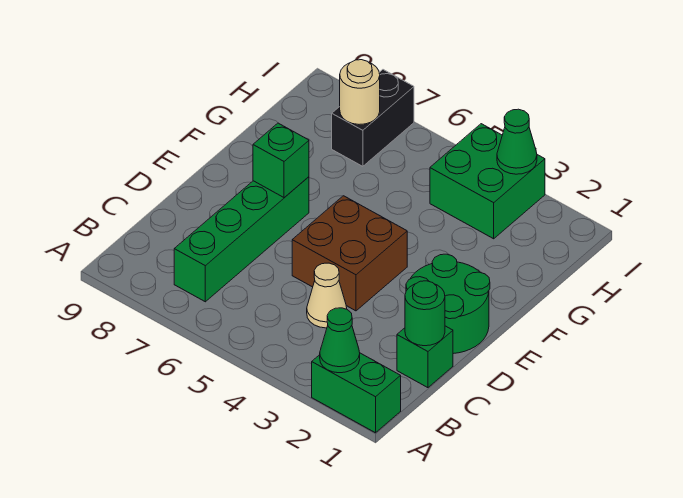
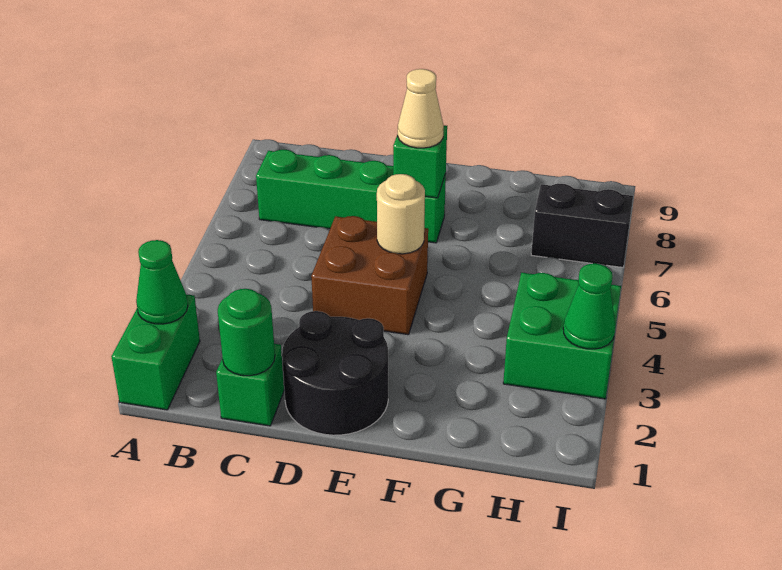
tan cone C4 level 1 -> tan cone E7 level 3
green round brick D1:E2 level 1 -> black round brick D1:E2 level 1
tan round brick H7 level 2 -> tan round brick E5 level 2

